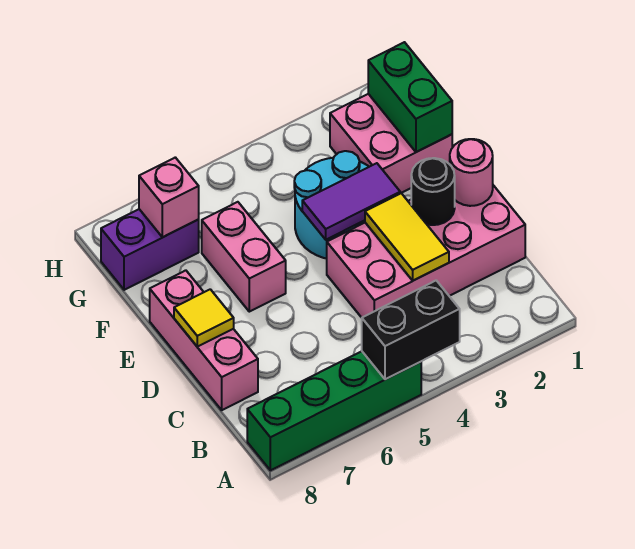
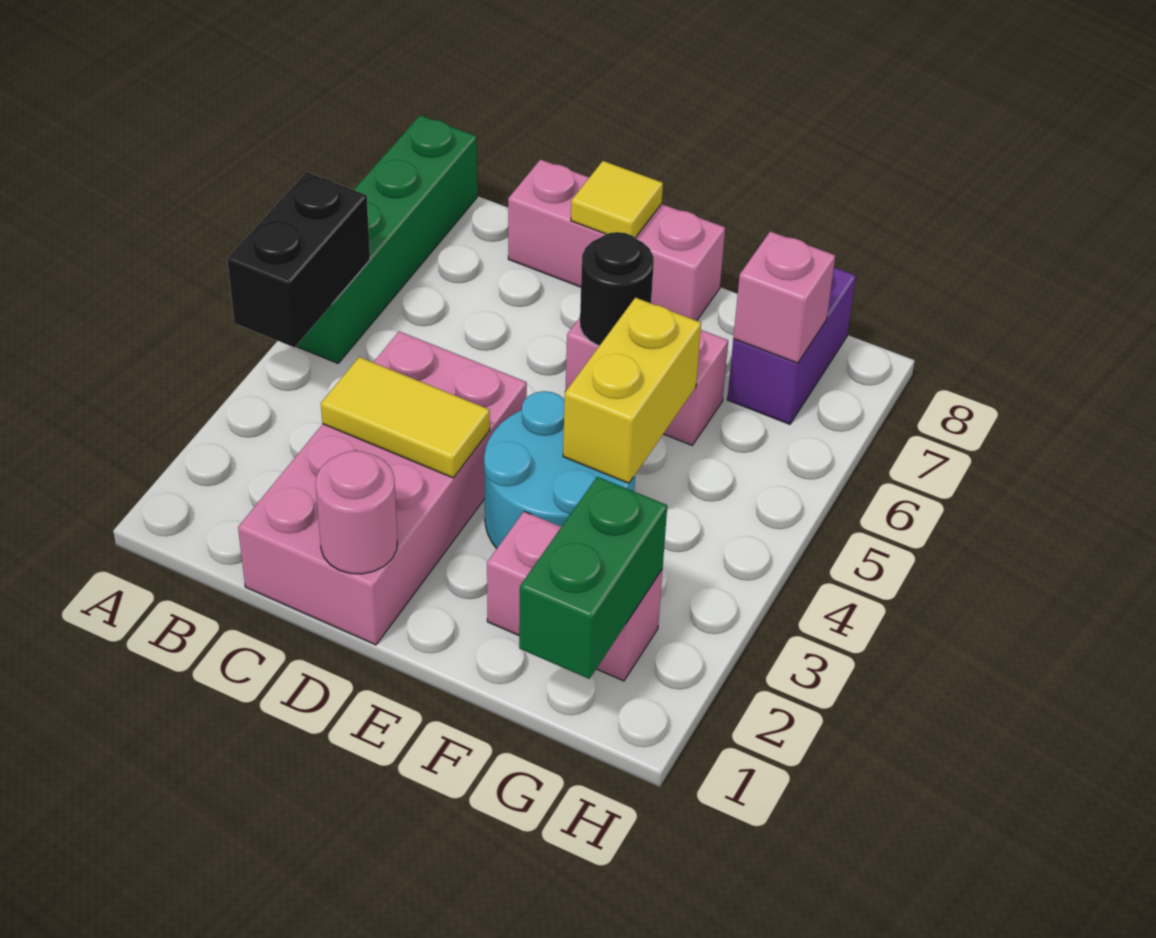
black round brick D2 level 2 -> black round brick E6 level 2
purple tile E3:E4 level 2 -> none
pink brick F1:G2 level 1 -> pink brick F2:G2 level 1
green brick F1:G1 level 2 -> green brick G1:G2 level 2
none -> yellow brick F4:F5 level 2

